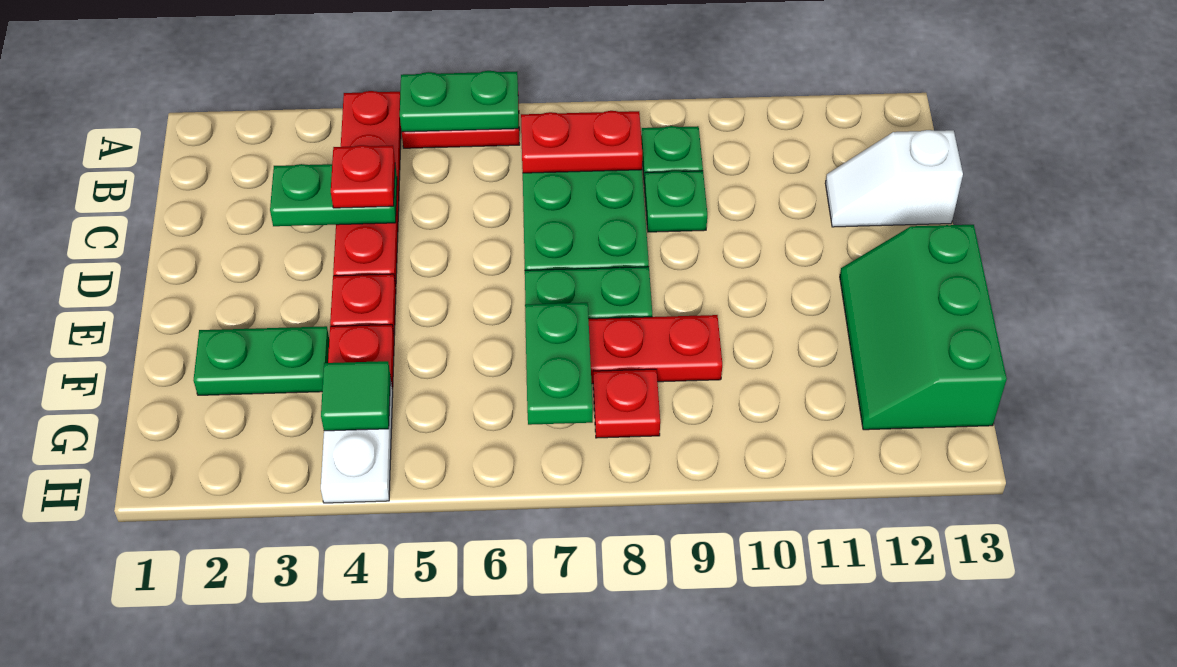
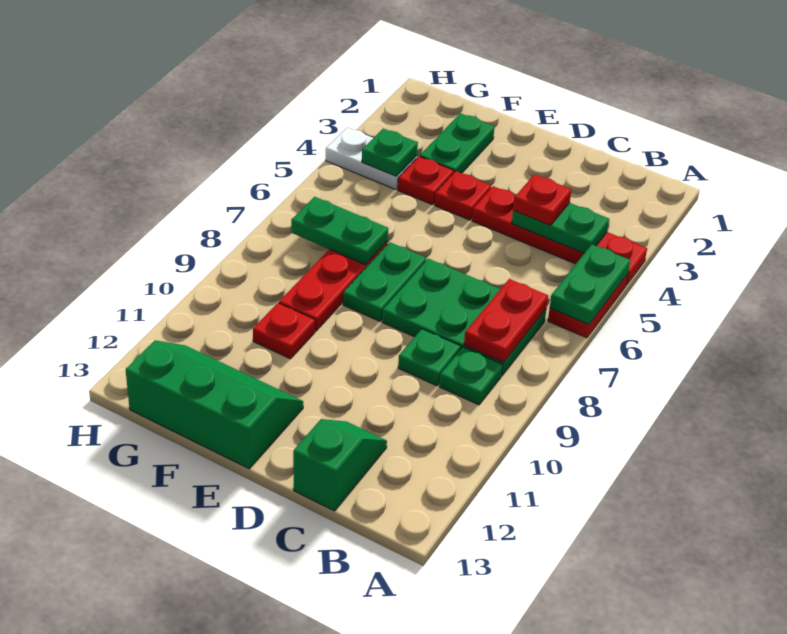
green plate C3:C4 level 2 -> green plate B4:C4 level 2
white slope C12:C13 level 1 top 13 -> green slope C12:C13 level 1 top 13
green tile G4 level 2 -> green plate G4 level 2
red plate G8 level 1 -> red plate F10 level 1

